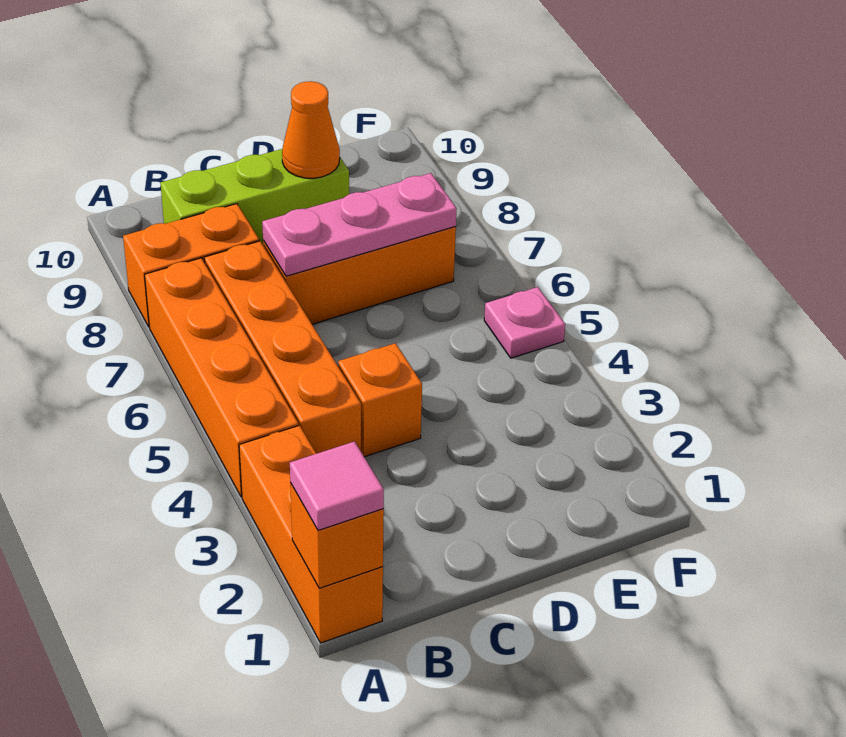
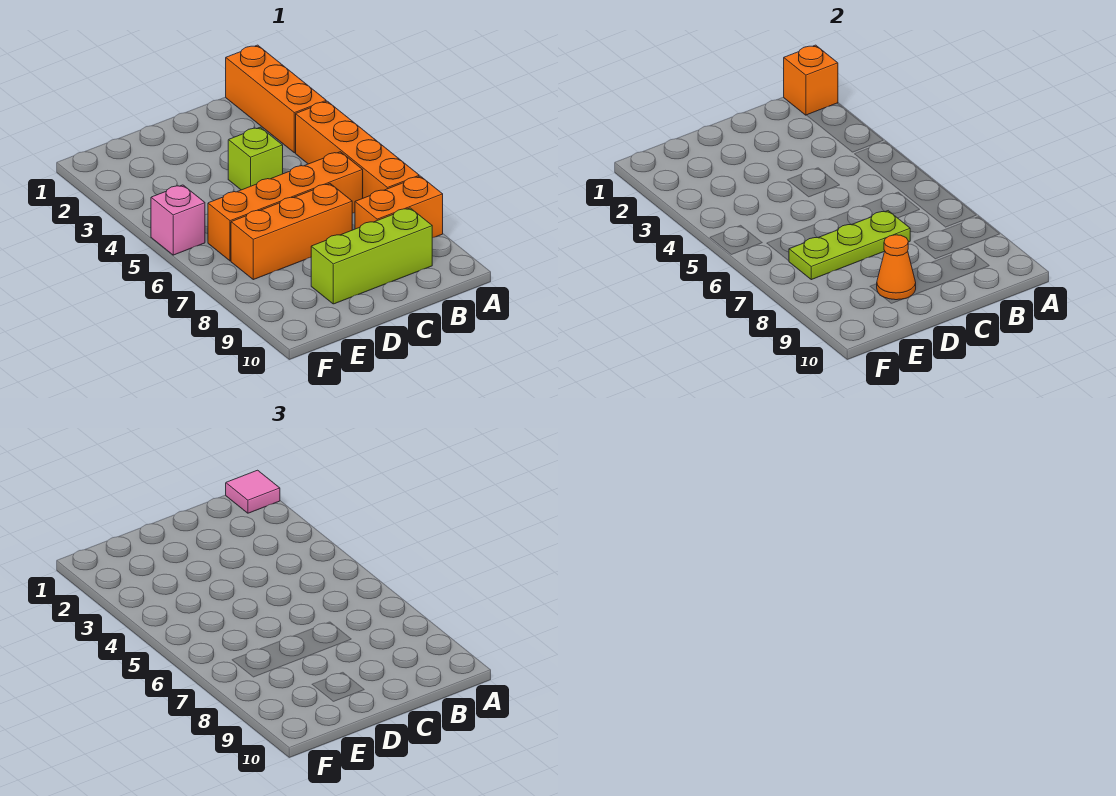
orange brick B4:B7 level 1 -> orange brick B6:E6 level 1
orange brick C4 level 1 -> lime brick C4 level 1
pink plate C7:E7 level 2 -> lime plate C7:E7 level 2
pink plate F5 level 1 -> pink brick F5 level 1

